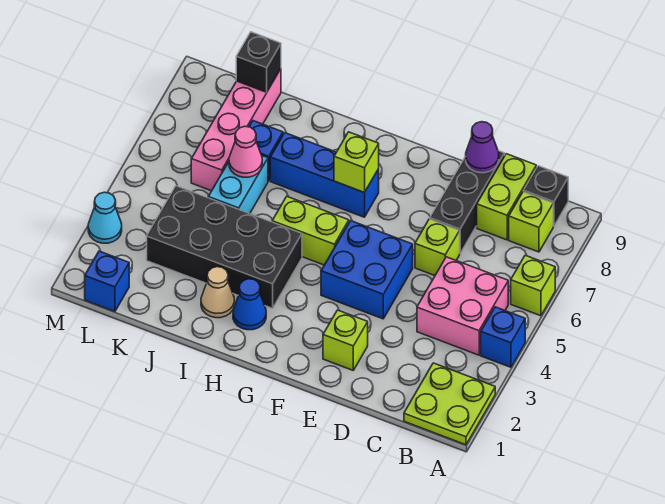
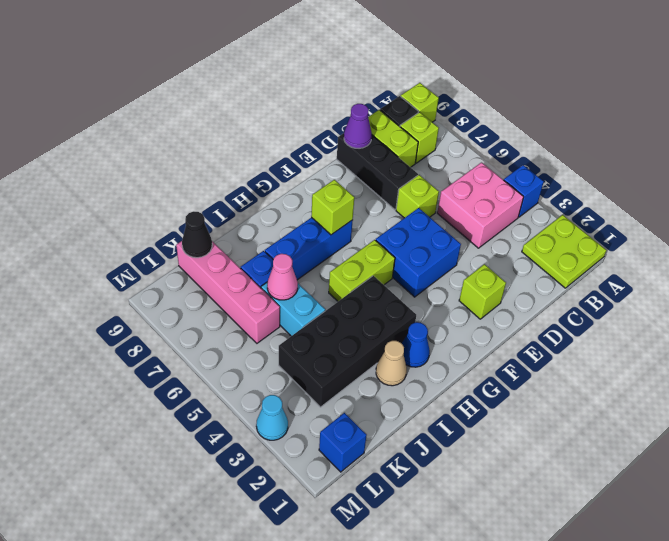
lime brick A6 level 1 -> lime brick A9 level 1
black brick K9 level 2 -> black cone K9 level 2

